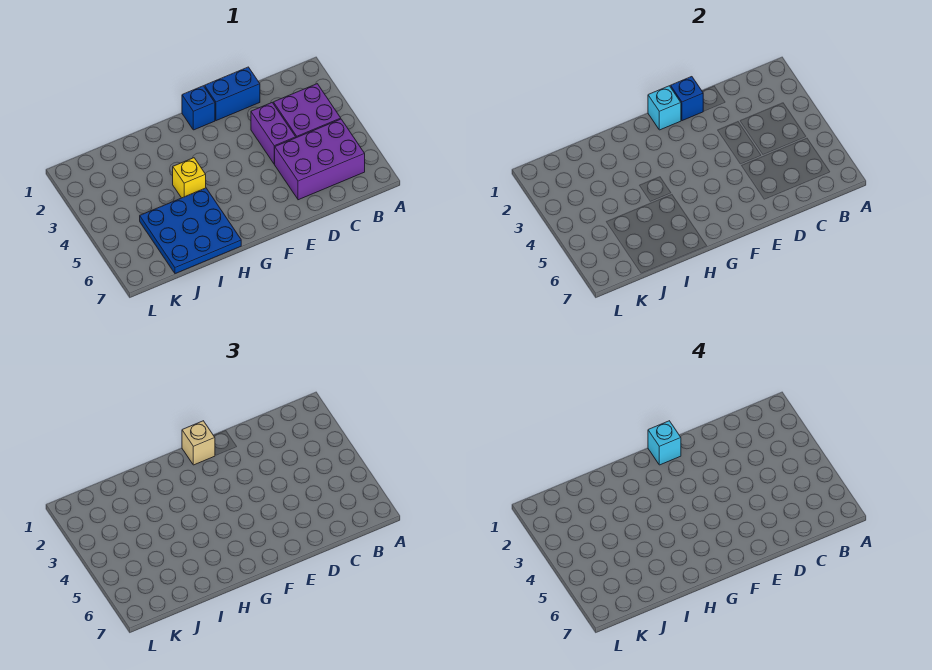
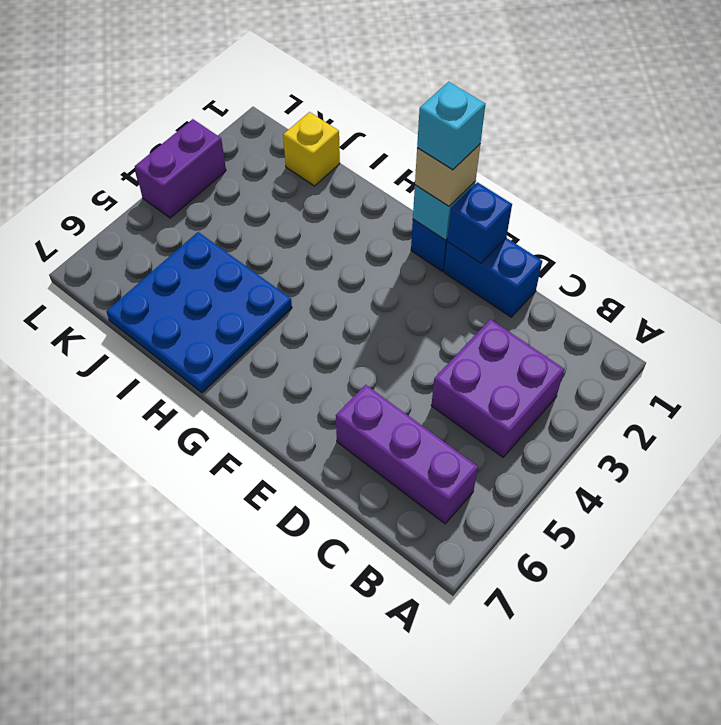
purple brick B5:D6 level 1 -> purple brick B6:D6 level 1
purple brick D3:D4 level 1 -> purple brick L3:L4 level 1
yellow brick H4 level 1 -> yellow brick J1 level 1

